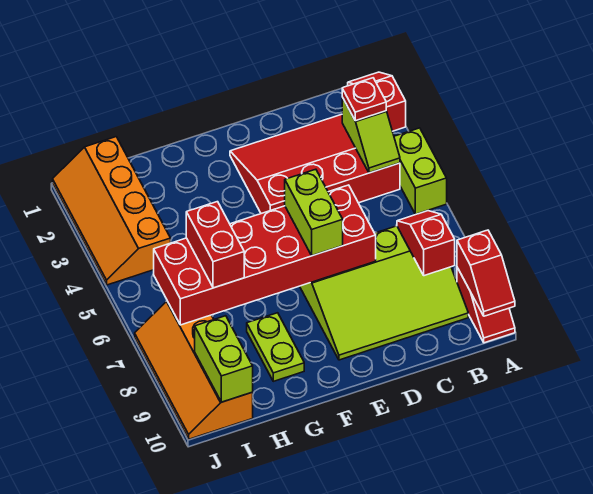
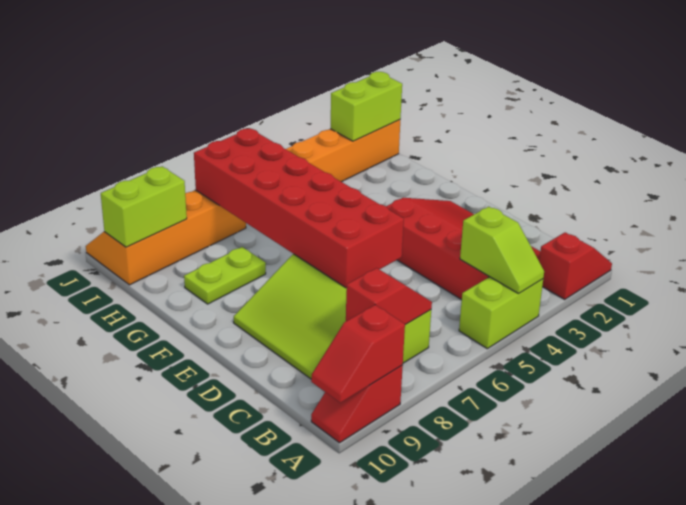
lime slope B3:B4 level 2 top 3 -> lime slope A4:B4 level 2 top B
red plate B3 level 3 -> none
lime brick E6:E7 level 3 -> lime brick I1:I2 level 2
red brick H6:H7 level 3 -> none

